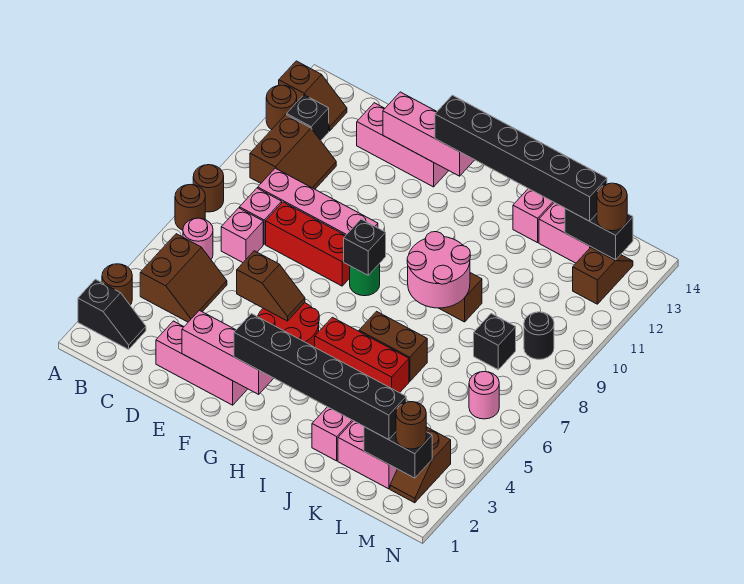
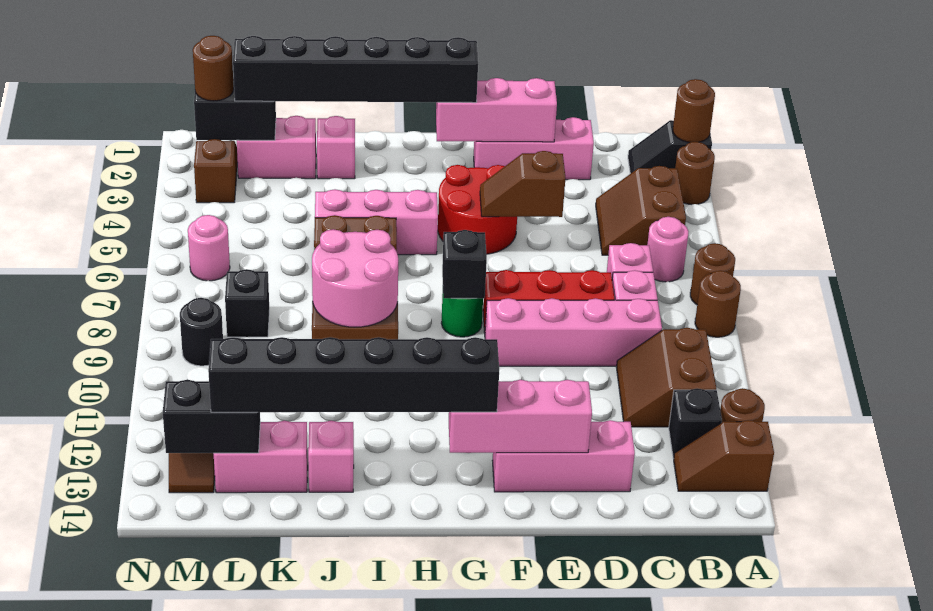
red brick H5:J5 level 1 -> pink brick H5:J5 level 1
brown round brick M13 level 3 -> brown round brick A2 level 2

